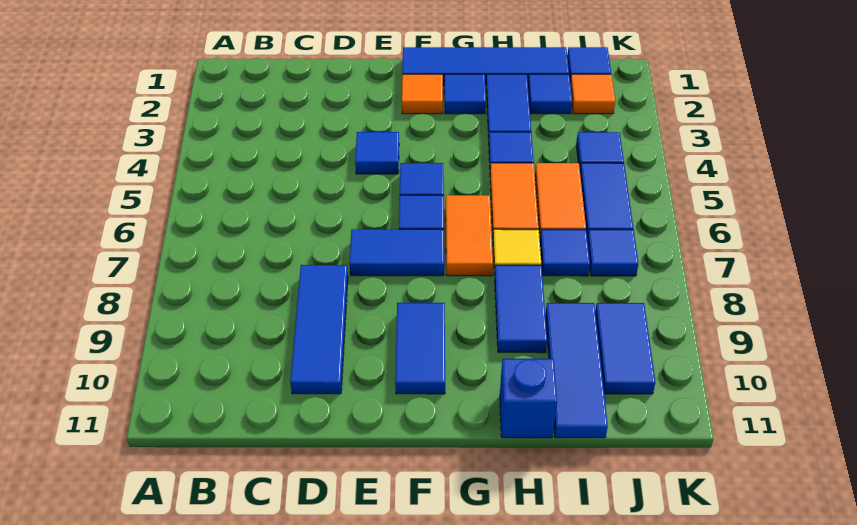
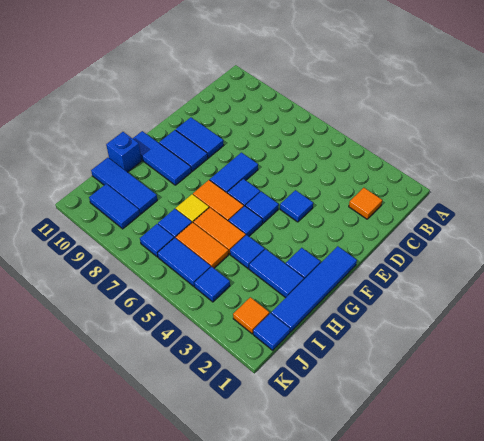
blue tile D8:D10 level 1 -> blue tile G9:G11 level 1
orange tile F2 level 1 -> orange tile C2 level 1
blue tile H8:H9 level 1 -> blue tile E9:E10 level 1
blue tile I2 level 1 -> blue tile G5 level 1

